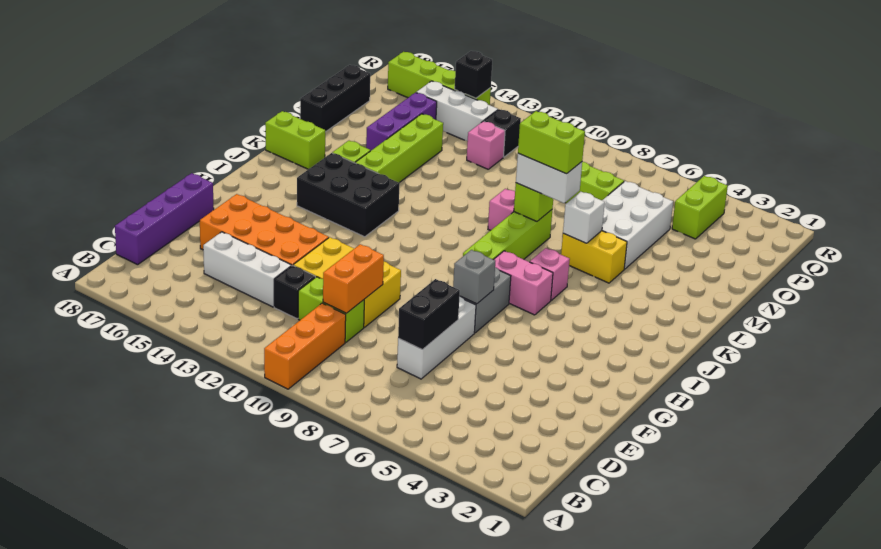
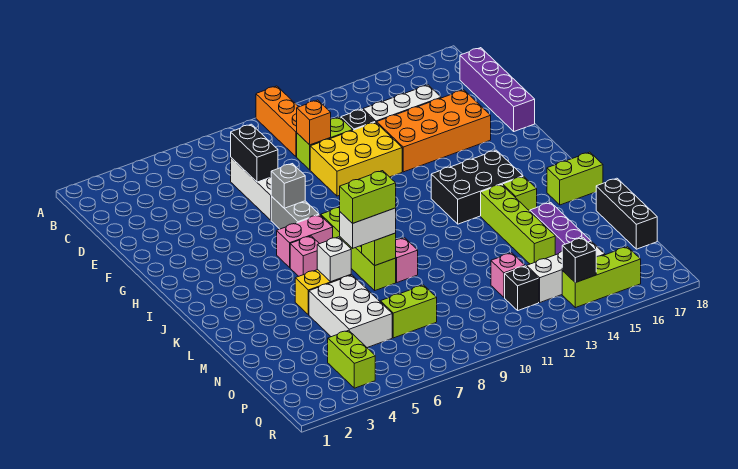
orange brick D10:E10 level 2 -> orange brick D10 level 2
lime brick Q14:Q17 level 1 -> lime brick Q14:Q16 level 1

